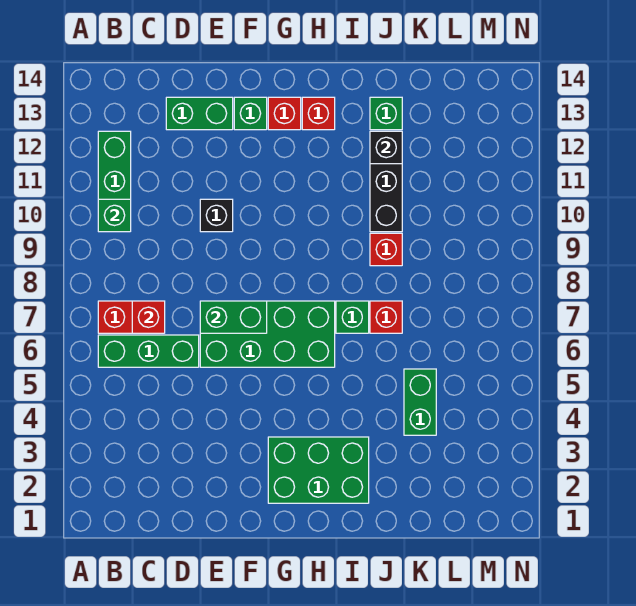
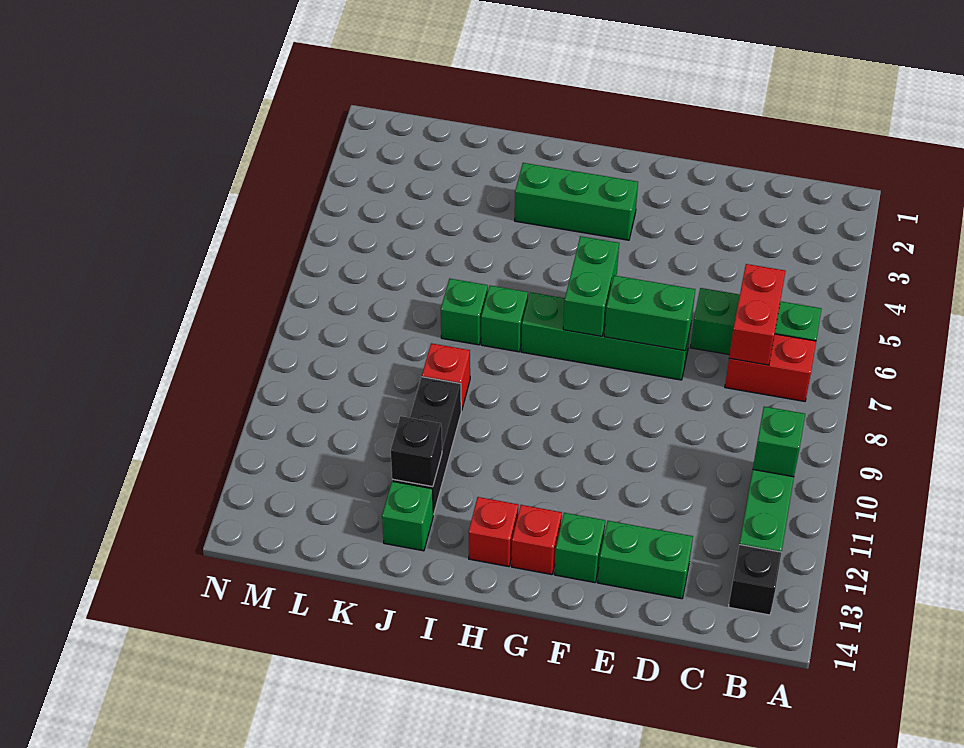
red brick C7 level 2 -> red brick C6:C7 level 2
green brick E6:H7 level 1 -> green brick E7:H7 level 1
black brick E10 level 1 -> black brick B13 level 1
green brick G2:I3 level 1 -> green brick G3:I3 level 1
red brick J7 level 1 -> green brick J7 level 1
green brick K4:K5 level 1 -> green brick G6:G7 level 2

